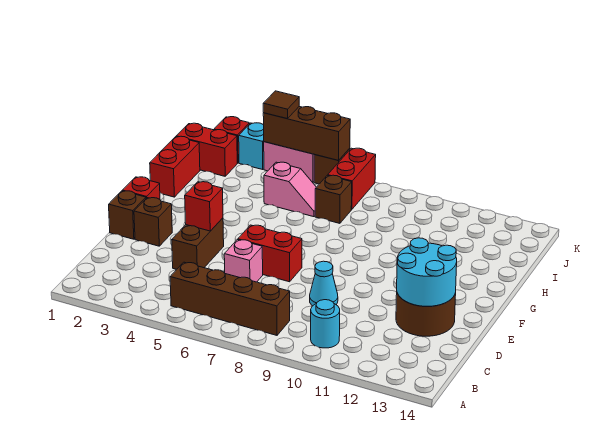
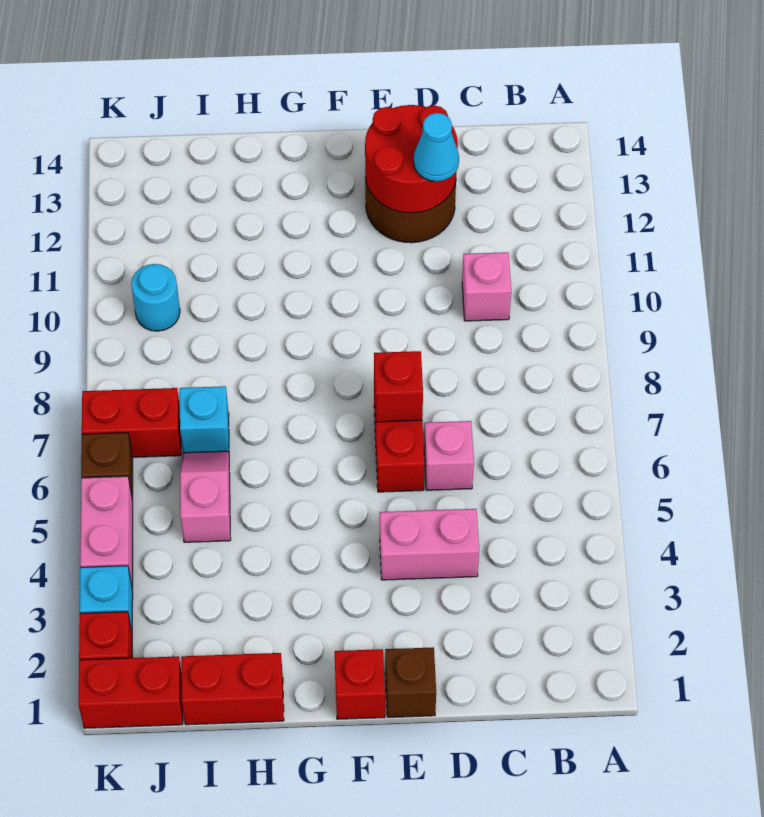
brown brick B5:B8 level 1 -> none
cyan round brick B10 level 1 -> cyan round brick J10 level 1
none -> pink brick C10 level 1
brown brick D4:E4 level 1 -> pink brick D4:E4 level 1
cyan cone D9 level 1 -> cyan cone D12 level 3
cyan round brick D12:E13 level 2 -> red round brick D12:E13 level 2
brown brick E2 level 1 -> none
red brick E4 level 2 -> red brick E7 level 2
brown brick I7 level 1 -> cyan brick I7 level 1
red brick J1:J2 level 1 -> red brick J1:K1 level 1
brown brick K4:K6 level 2 -> none
brown tile K4 level 3 -> none

